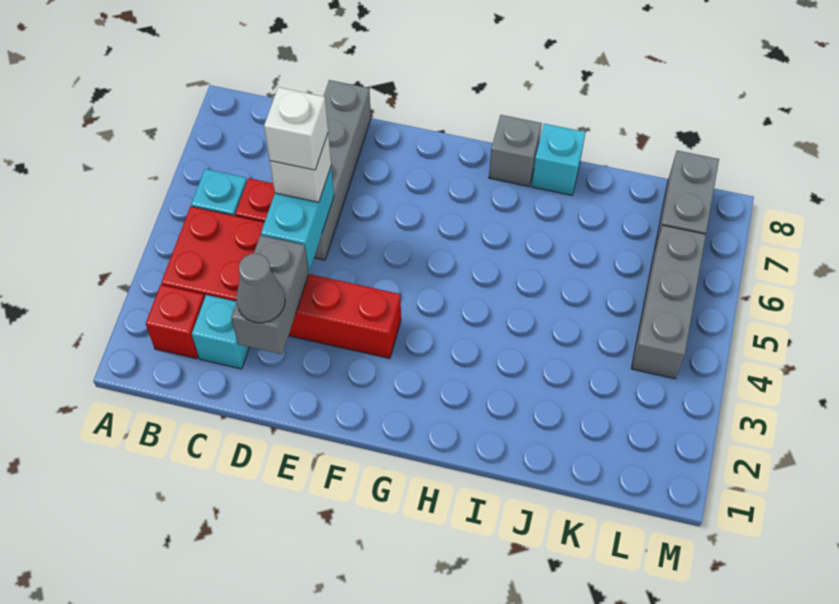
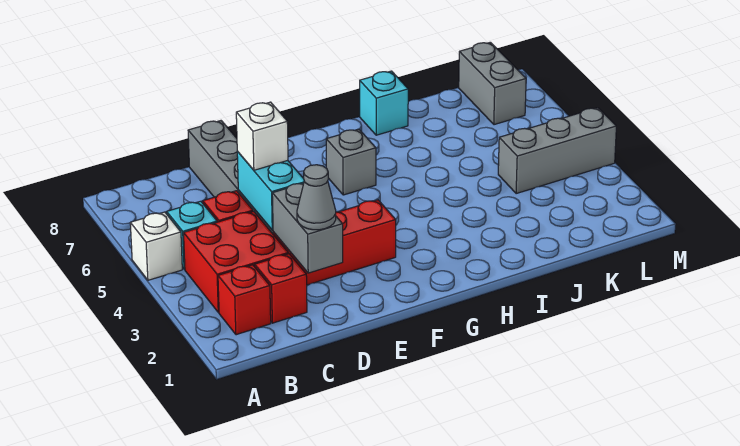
cyan brick C2 level 1 -> red brick C2 level 1
white brick D5 level 4 -> white brick A5 level 1
grey brick H8 level 1 -> grey brick G6 level 1
grey brick L4:L6 level 1 -> grey brick K4:M4 level 1

